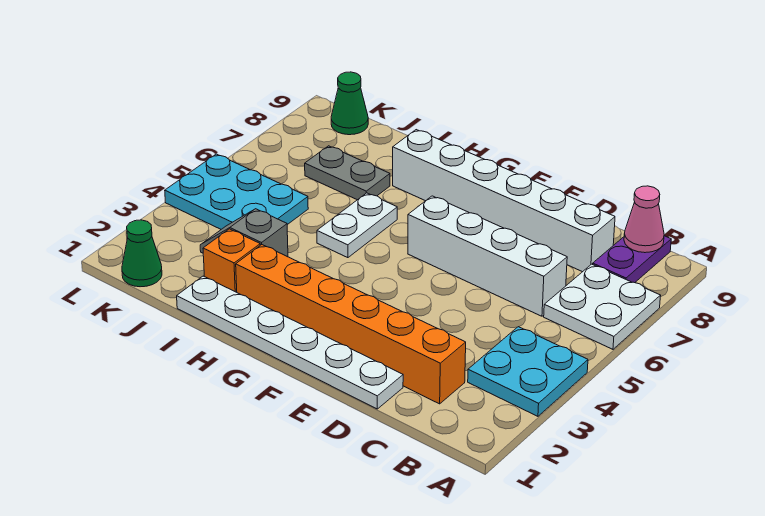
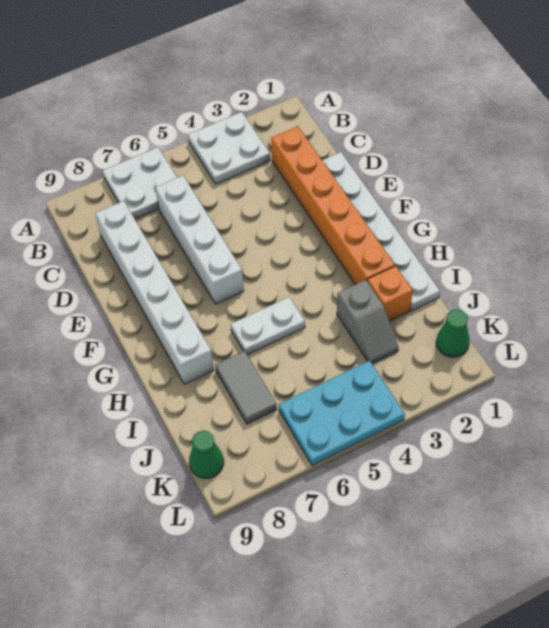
cyan plate A3:B4 level 1 -> white plate A3:B4 level 1
purple plate B8:B9 level 1 -> none
pink cone B9 level 2 -> none
grey plate I7:J7 level 1 -> grey tile I7:J7 level 1
cyan plate J4:L5 level 1 -> cyan plate K4:L6 level 1

